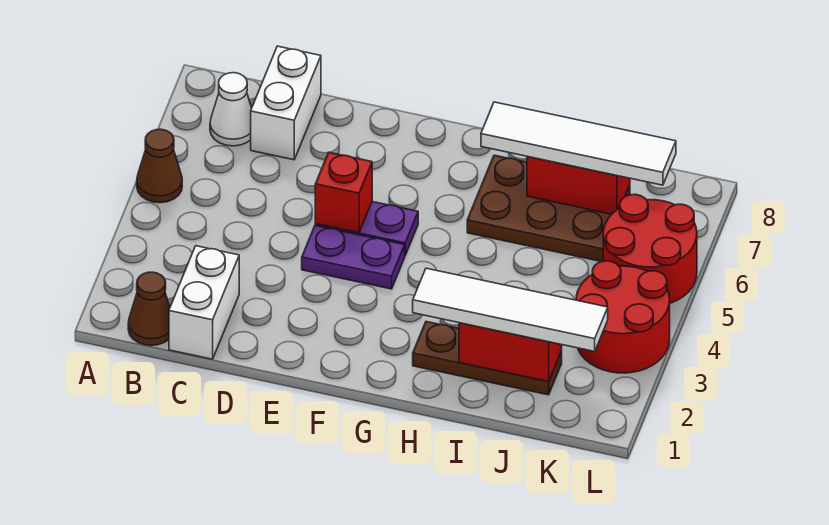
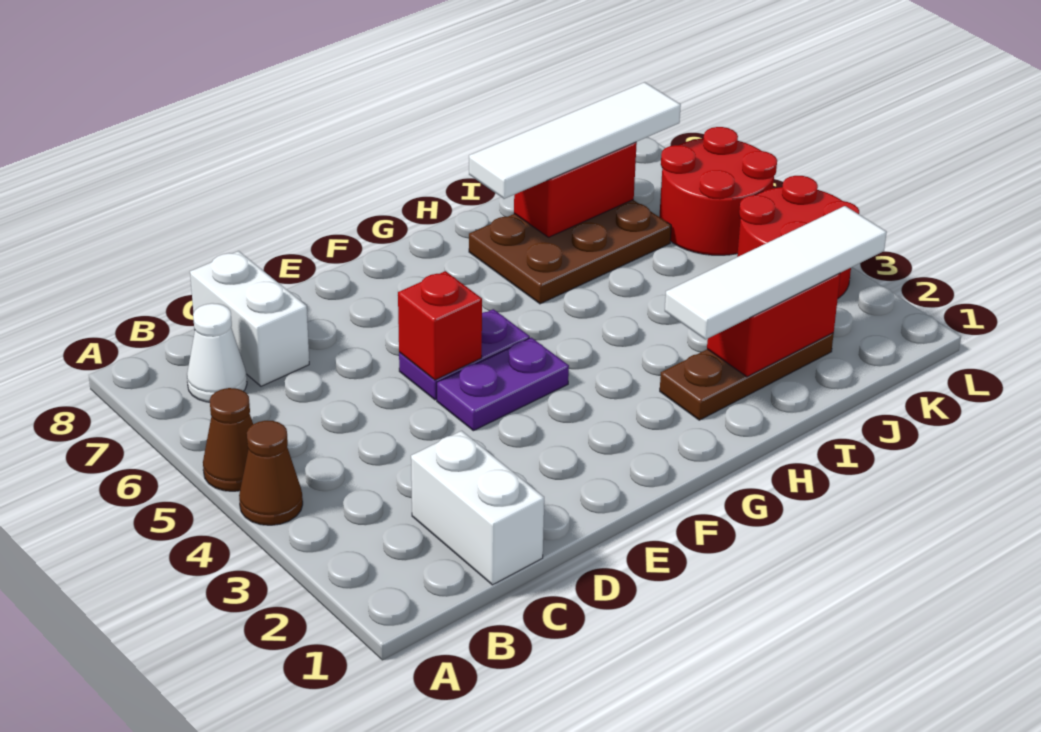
brown cone B1 level 1 -> brown cone A4 level 1

